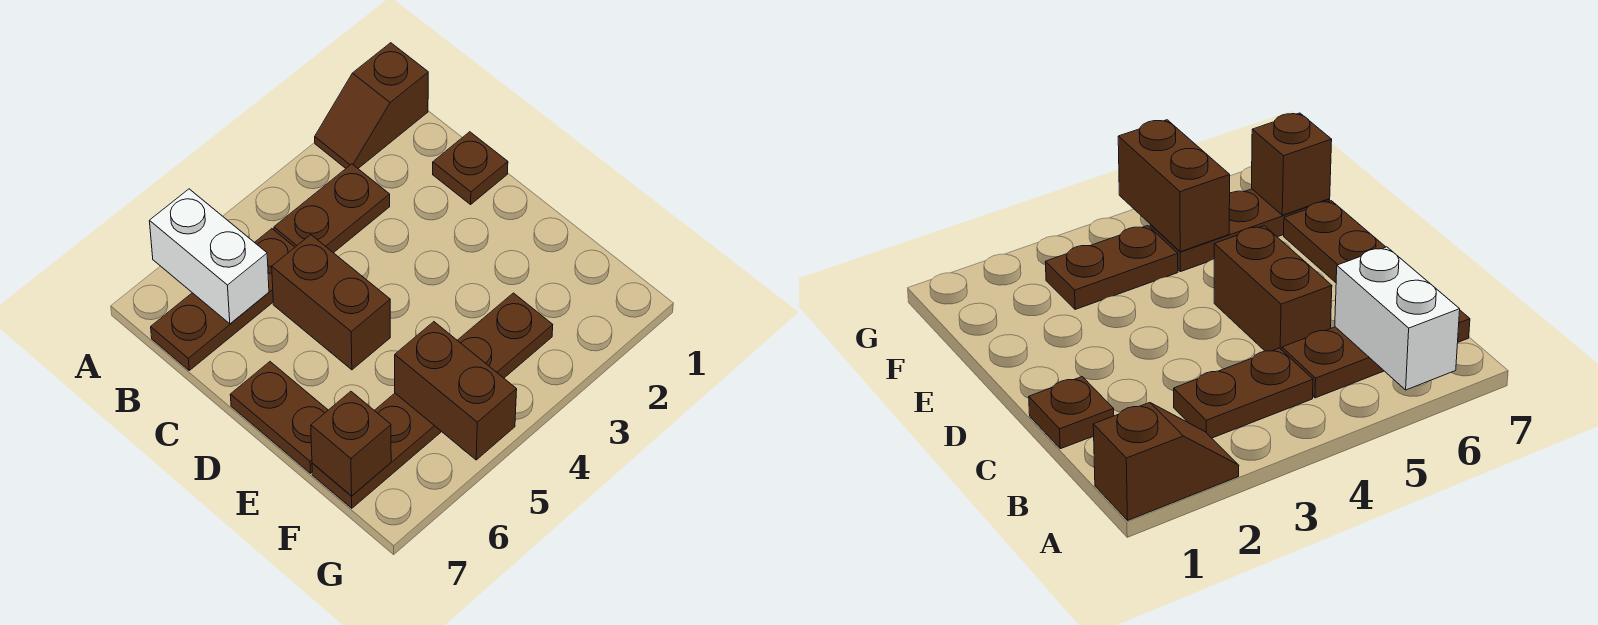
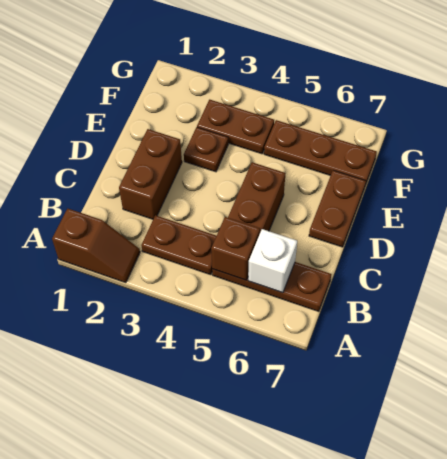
white brick A6:B6 level 2 -> white brick B6 level 2
brown plate C1 level 1 -> brown plate E3 level 1
brown brick F5:G5 level 2 -> brown brick C2:D2 level 1
brown brick F7 level 2 -> brown brick B5 level 2

